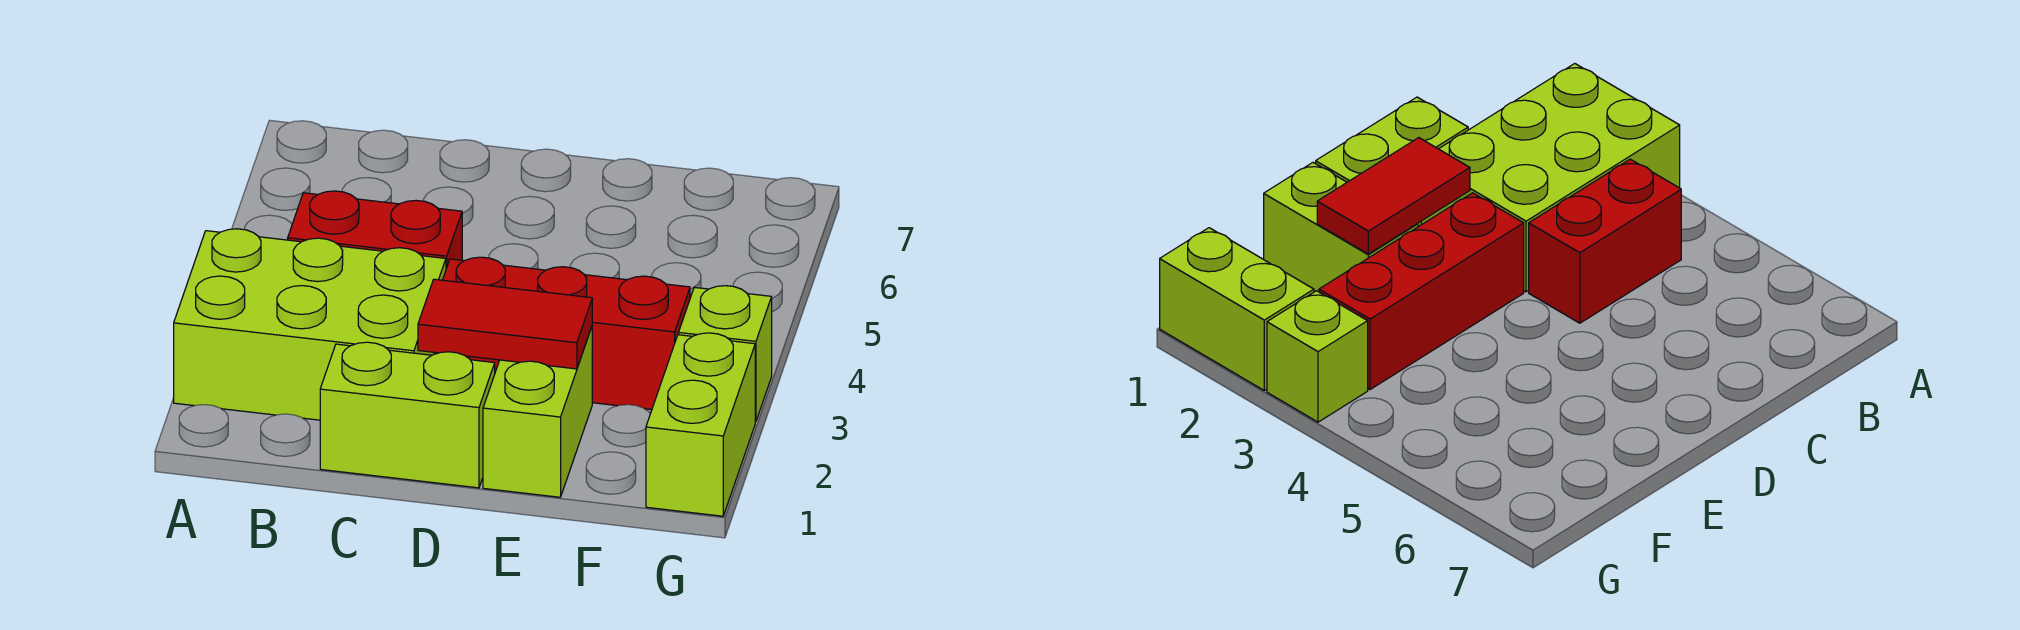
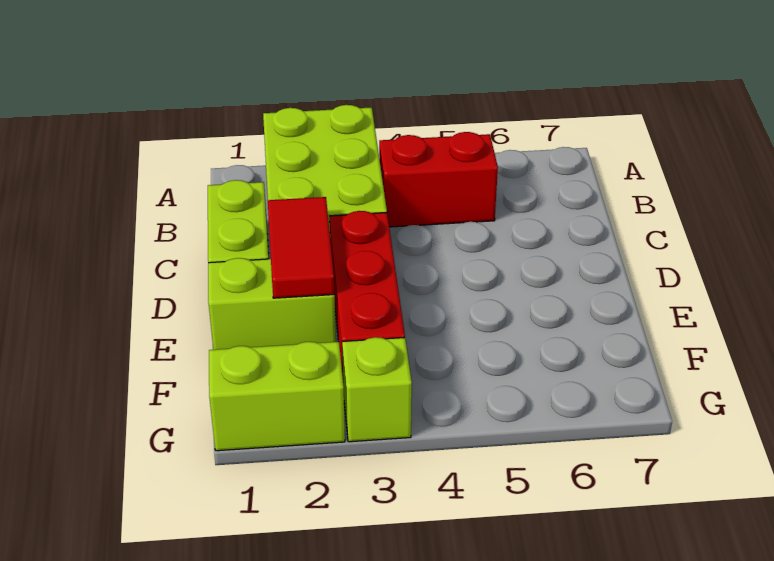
red brick B4:C4 level 1 -> red brick B4:B5 level 1

